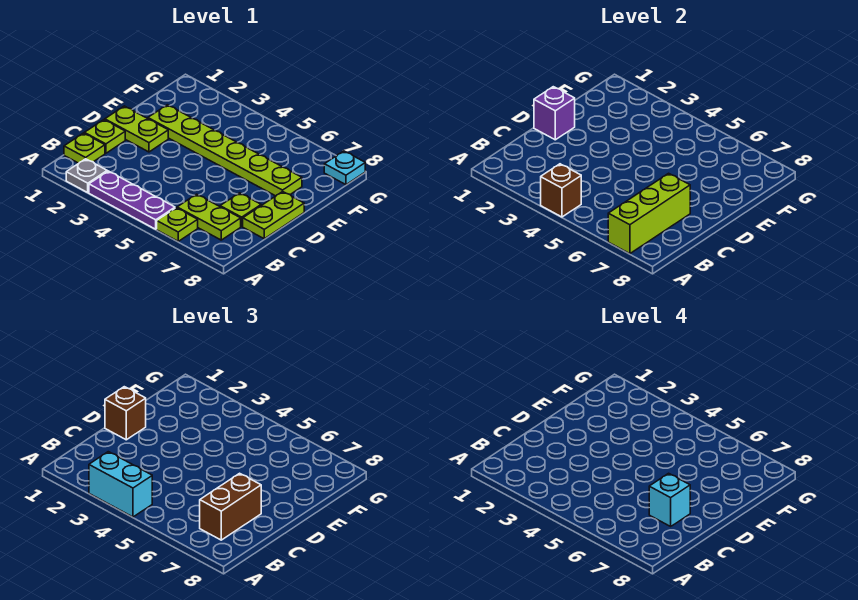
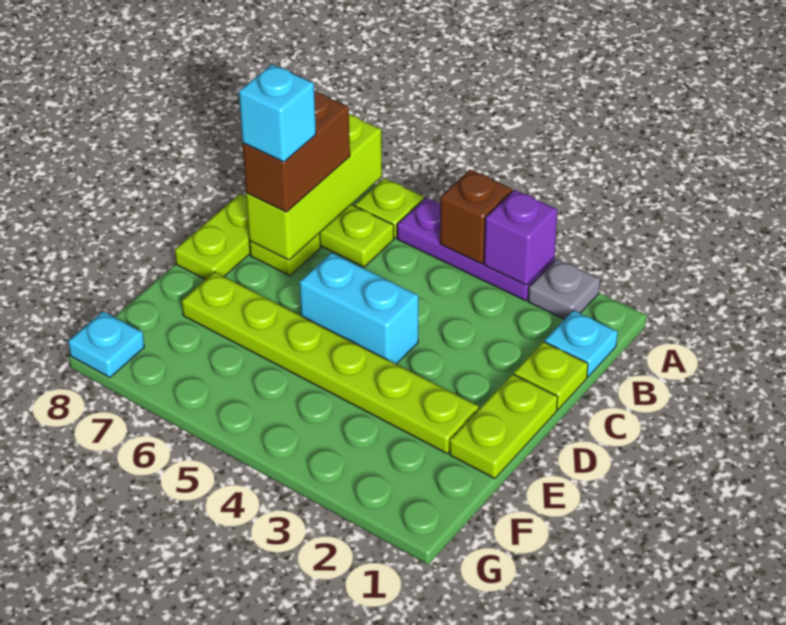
cyan brick A3:A4 level 3 -> cyan brick D4:D5 level 1
lime plate B1 level 1 -> cyan plate B1 level 1
lime plate D1:D2 level 1 -> lime plate D1:E1 level 1
purple brick D1 level 2 -> purple brick A3 level 2
brown brick D1 level 3 -> none

